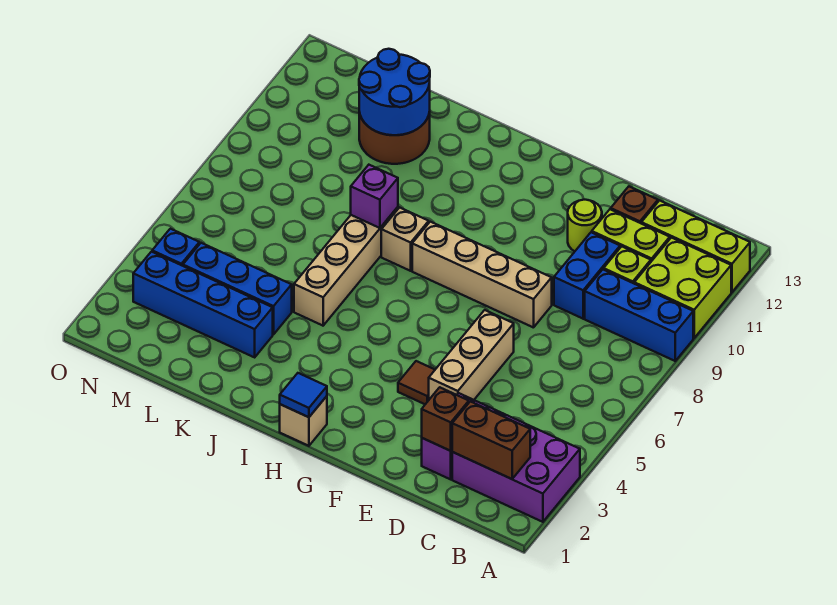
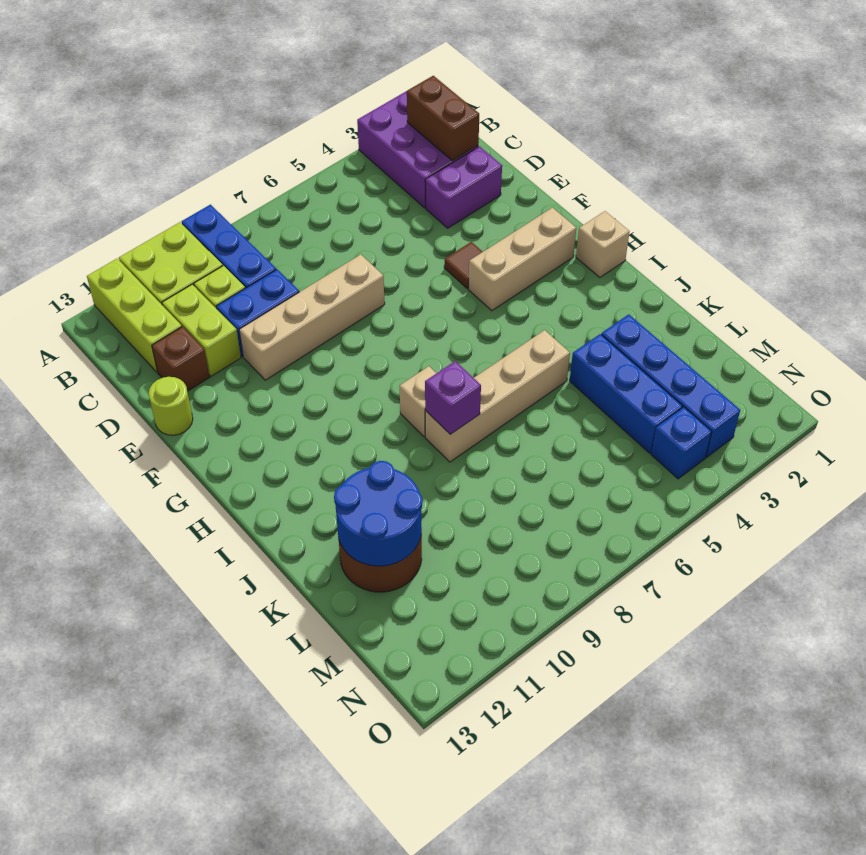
brown brick D2 level 2 -> none
tan brick E4:E6 level 1 -> tan brick G2:G4 level 1
tan brick E8:H8 level 1 -> tan brick E7:E10 level 1
lime round brick E11 level 1 -> lime round brick E13 level 1
blue tile H1 level 2 -> none

